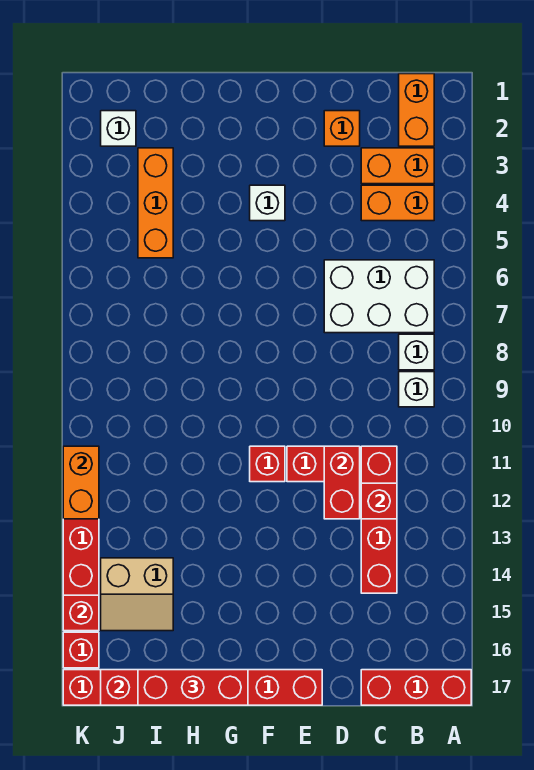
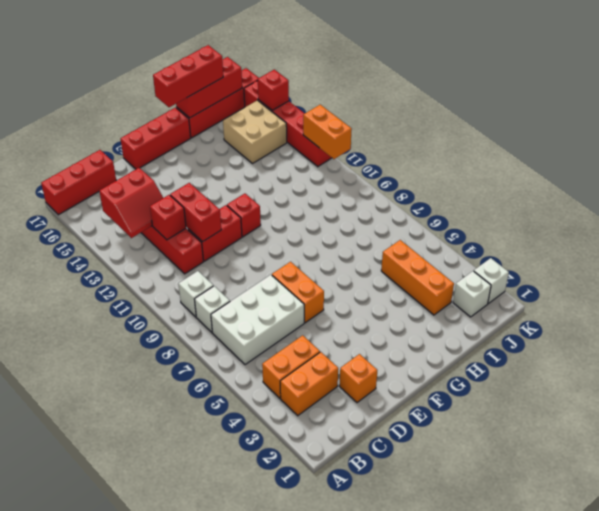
orange brick B1:B2 level 1 -> orange brick E6:E7 level 1
none -> red slope B13:C14 level 2 top 14
white brick F4 level 1 -> white brick K2 level 1
tan slope I14:J15 level 1 top 14 -> tan brick I14:J15 level 1

